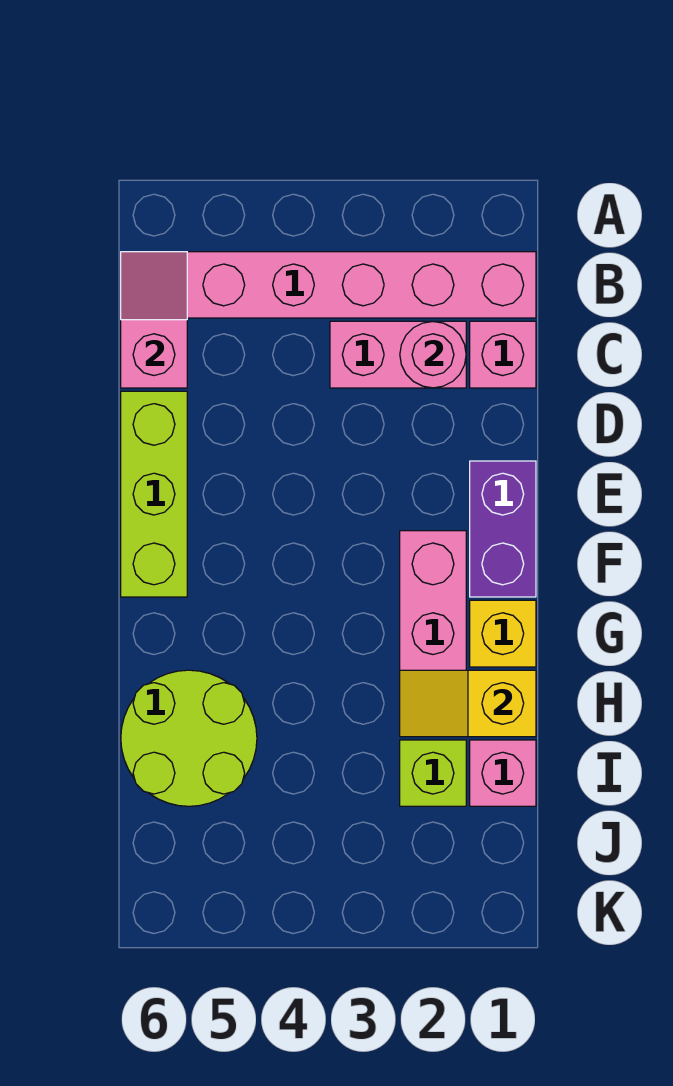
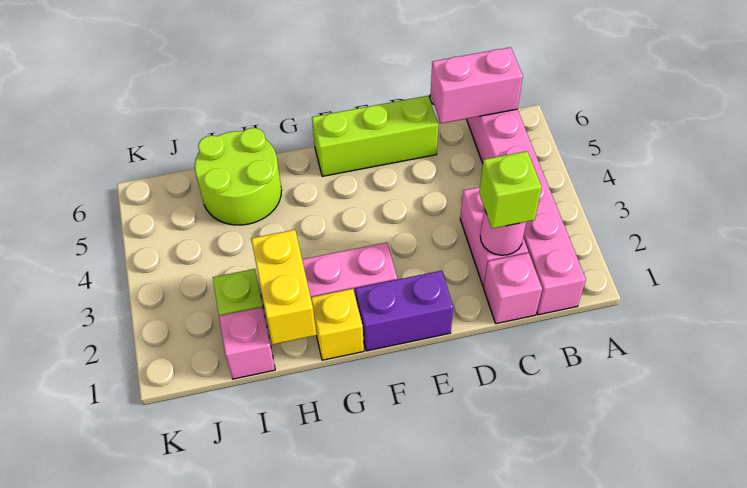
pink slope B6:C6 level 2 top C -> pink brick B6:C6 level 2
none -> lime brick C2 level 3
yellow slope H1:H2 level 2 top 1 -> yellow brick H1:H2 level 2

